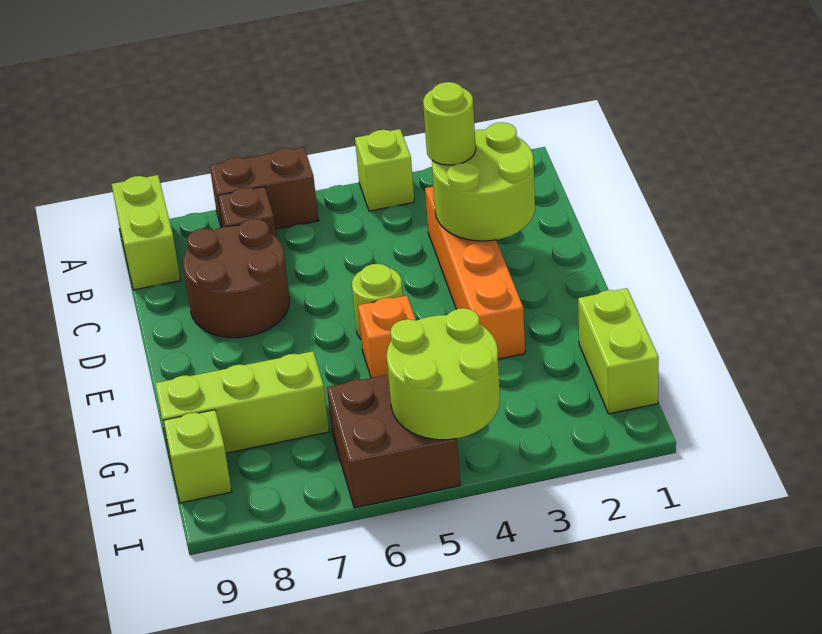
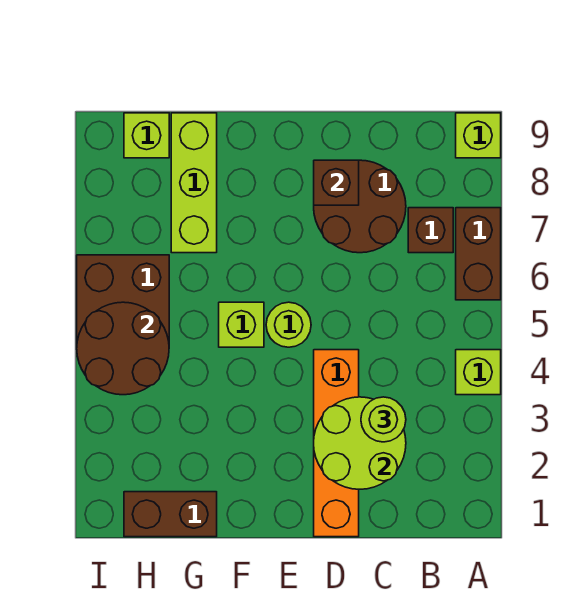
lime brick A9:B9 level 1 -> lime brick A9 level 1
orange brick C3:F3 level 1 -> orange brick D1:D4 level 1
none -> brown brick D8 level 2
orange brick F5 level 1 -> lime brick F5 level 1
lime brick G1:H1 level 1 -> brown brick G1:H1 level 1
lime round brick H4:I5 level 2 -> brown round brick H4:I5 level 2

